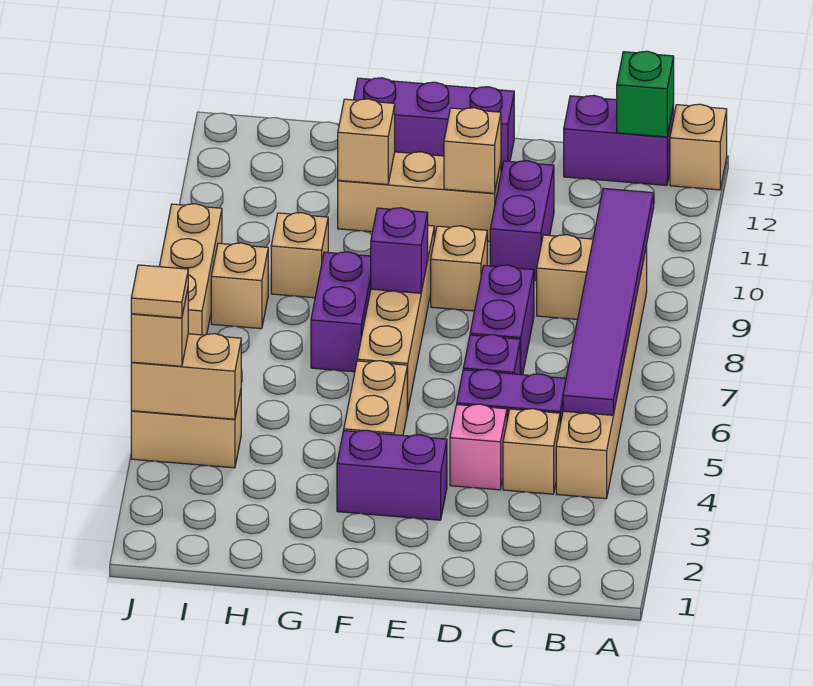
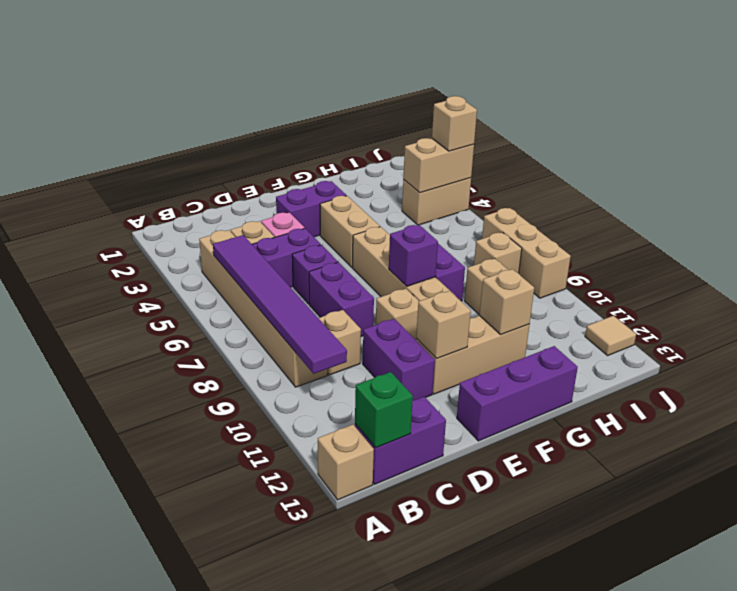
tan tile J4 level 4 -> tan tile J12 level 1

